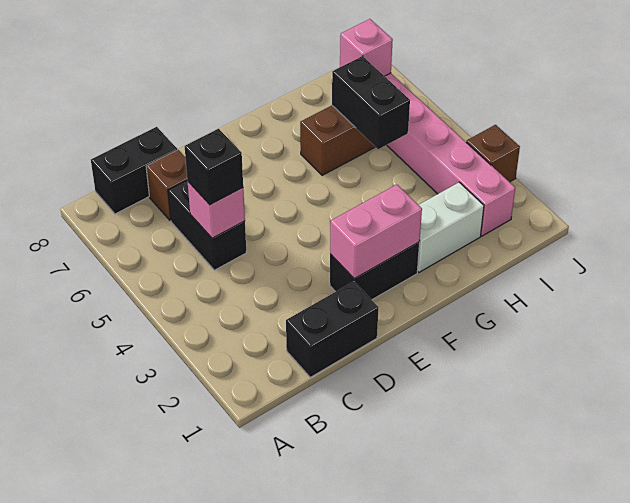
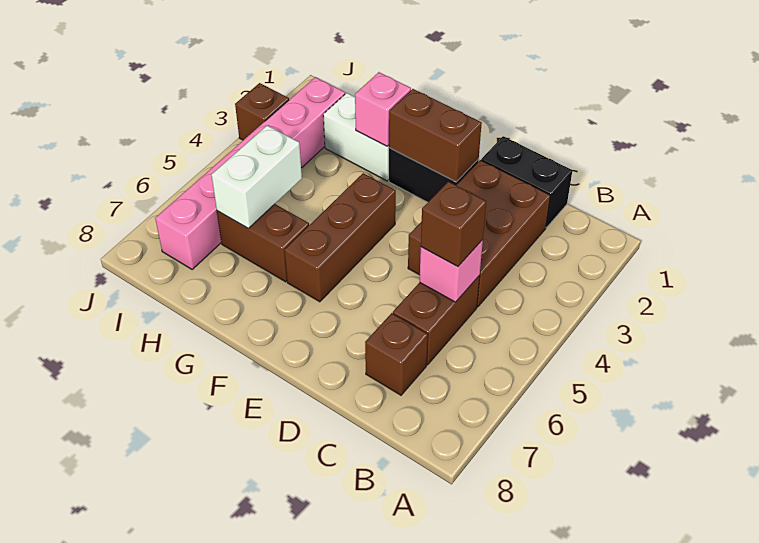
black brick B8:C8 level 1 -> none
none -> brown brick C2:D4 level 1
black brick C5:C6 level 1 -> brown brick C5:C6 level 1
black brick C5 level 3 -> brown brick C5 level 3
pink brick E2:F2 level 2 -> brown brick E2:F2 level 2
none -> brown brick F4:F6 level 1
black brick H5:H6 level 2 -> white brick H5:H6 level 2
pink brick I7 level 2 -> pink brick G2 level 2

